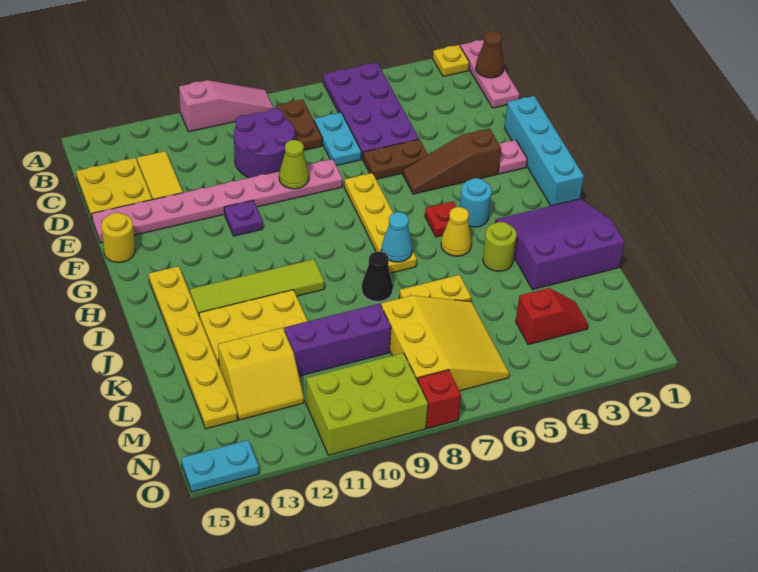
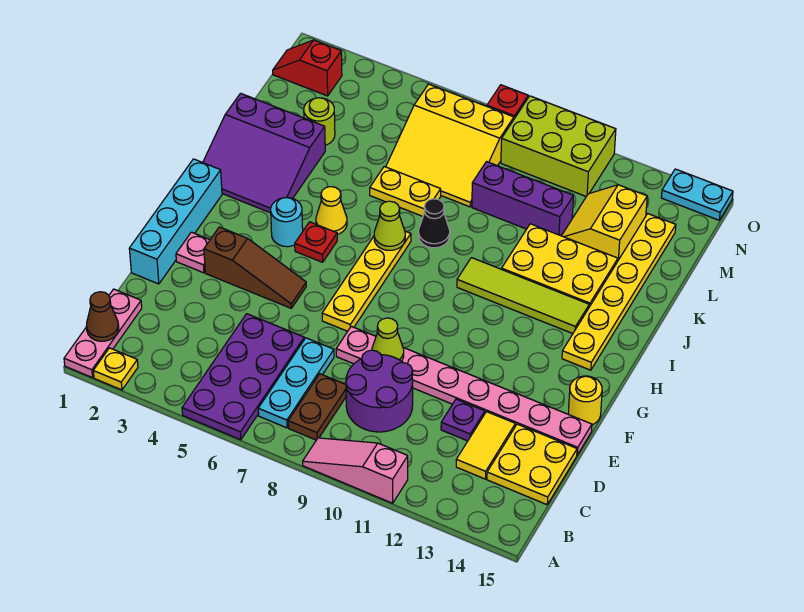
cyan plate C7:D7 level 1 -> cyan plate B7:D7 level 1
brown plate E5:E6 level 1 -> none
purple plate F11 level 1 -> purple plate D12 level 1
cyan cone I7 level 2 -> lime cone I7 level 2
lime round brick J4 level 1 -> lime round brick L3 level 1
yellow slope L6:N8 level 1 top 8 -> yellow slope L6:N8 level 1 top N
yellow slope L12:M13 level 1 top L -> yellow slope L12:M13 level 1 top 13
red slope M3:M4 level 1 top 4 -> red slope N1:N2 level 1 top 2

